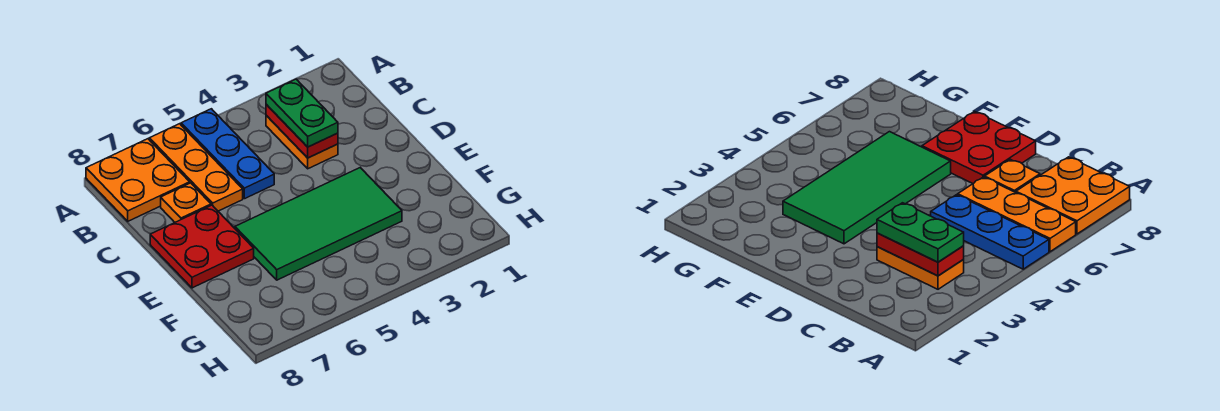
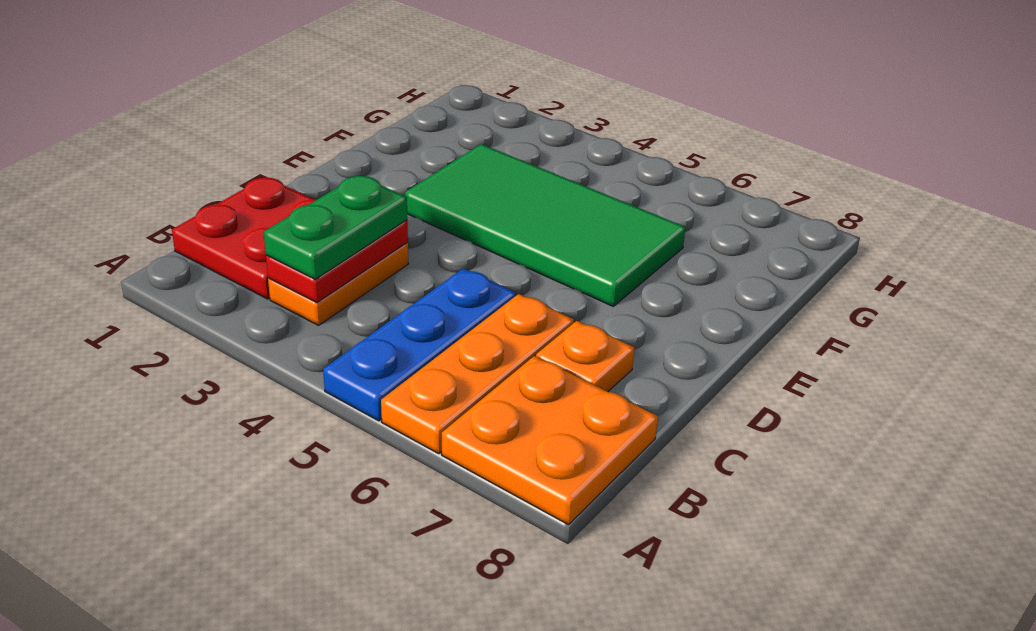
red plate D7:E8 level 1 -> red plate B1:C2 level 1

